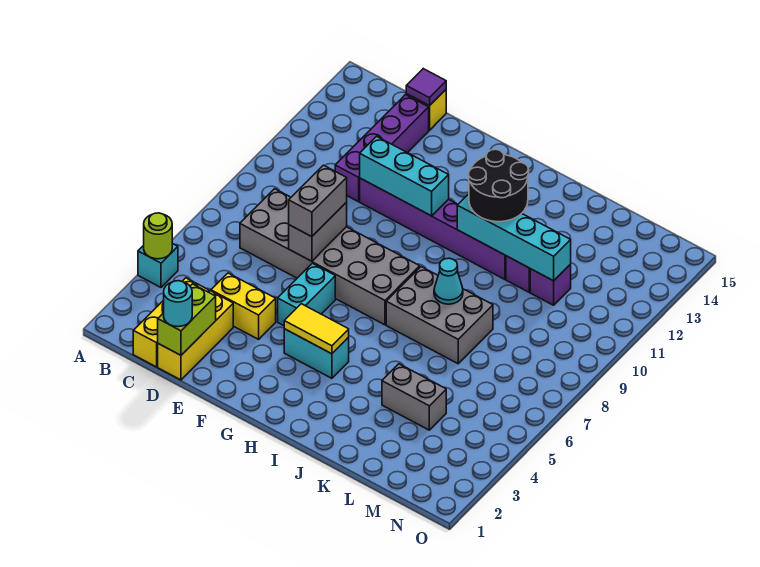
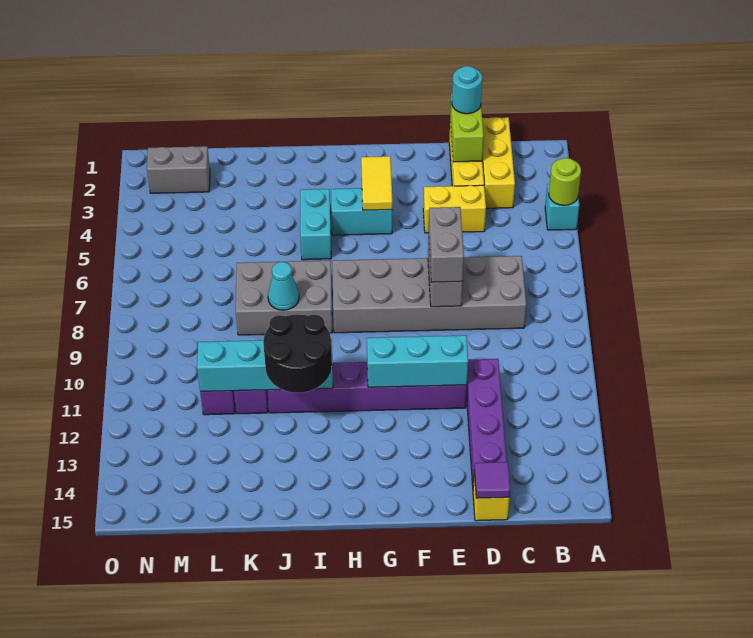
cyan brick F5:F6 level 1 -> cyan brick I4:I5 level 1
yellow tile G4:H4 level 2 -> yellow tile G3:G4 level 2
grey brick K4:L4 level 1 -> grey brick M2:N2 level 1

